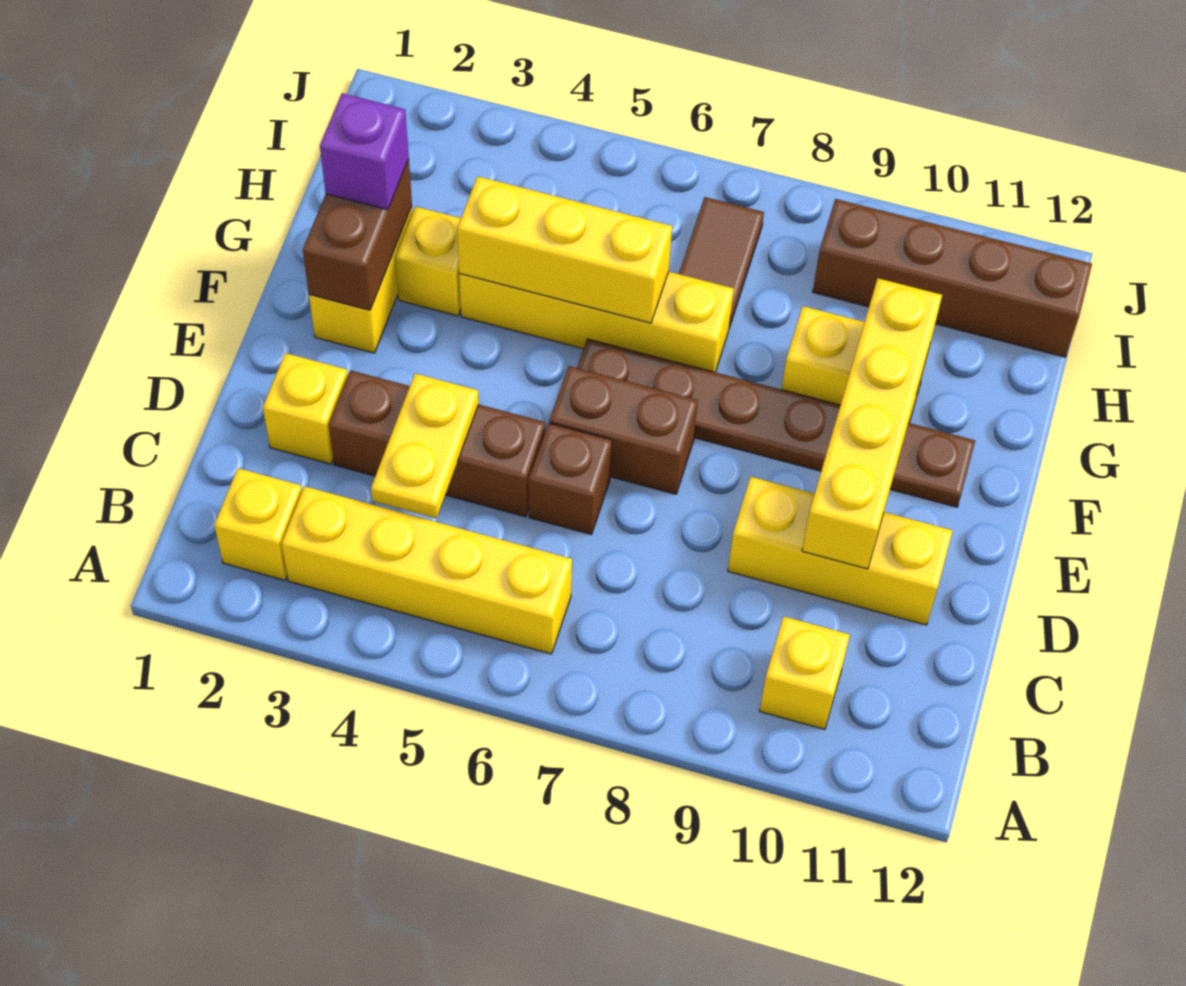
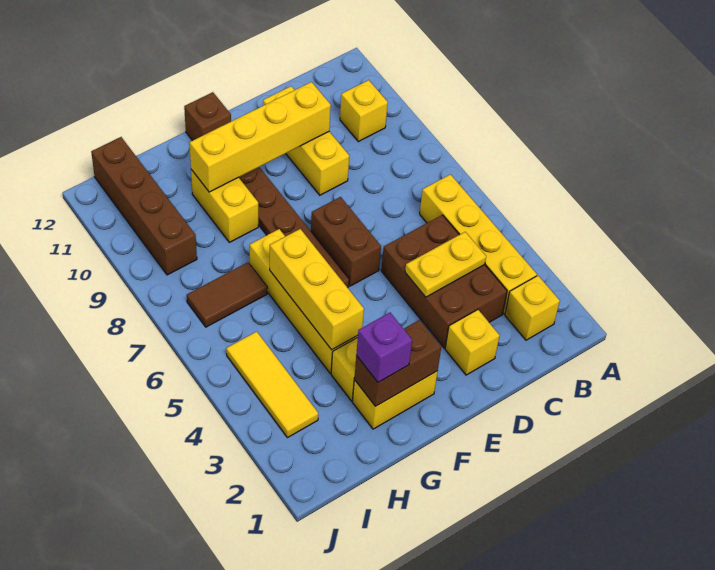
brown brick D3:D5 level 1 -> brown brick C3:D5 level 1
brown brick D6 level 1 -> brown brick F12 level 1
none -> yellow tile I3:I5 level 1

